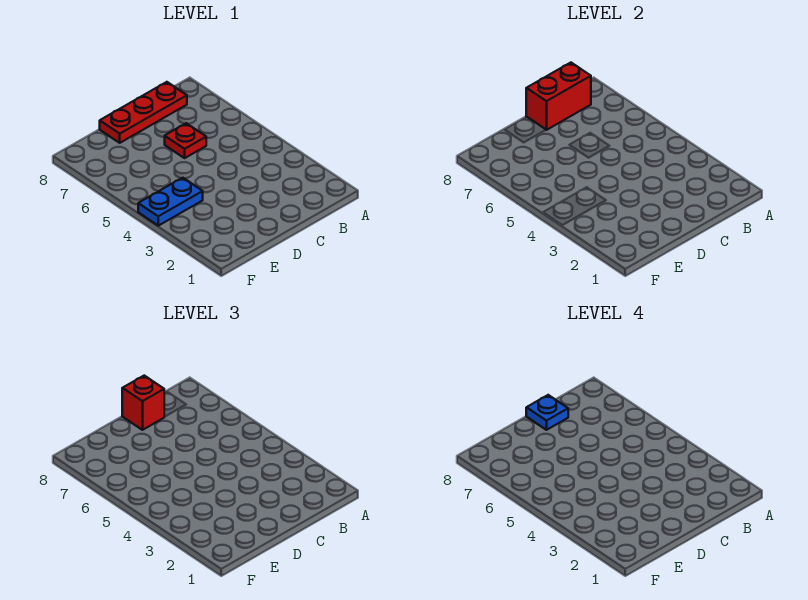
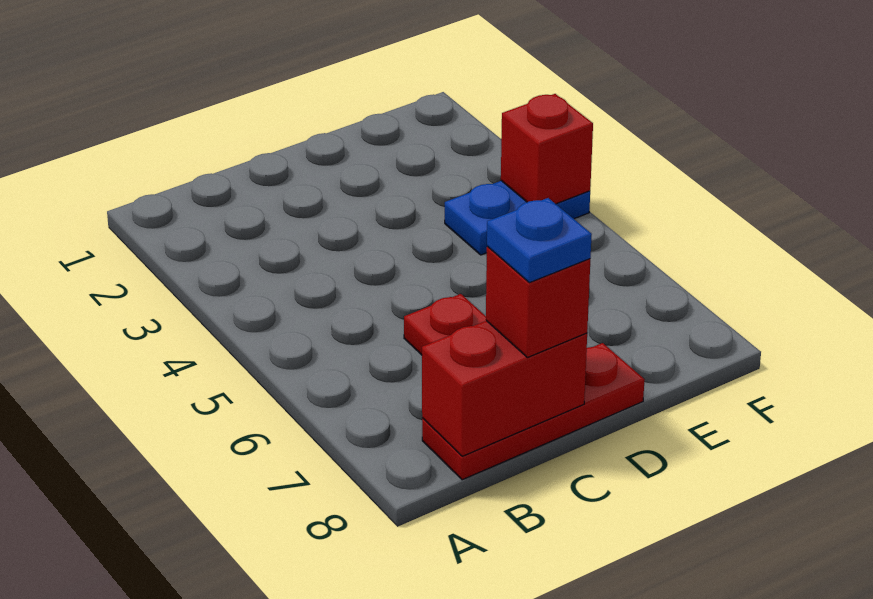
none -> red brick F4 level 2

